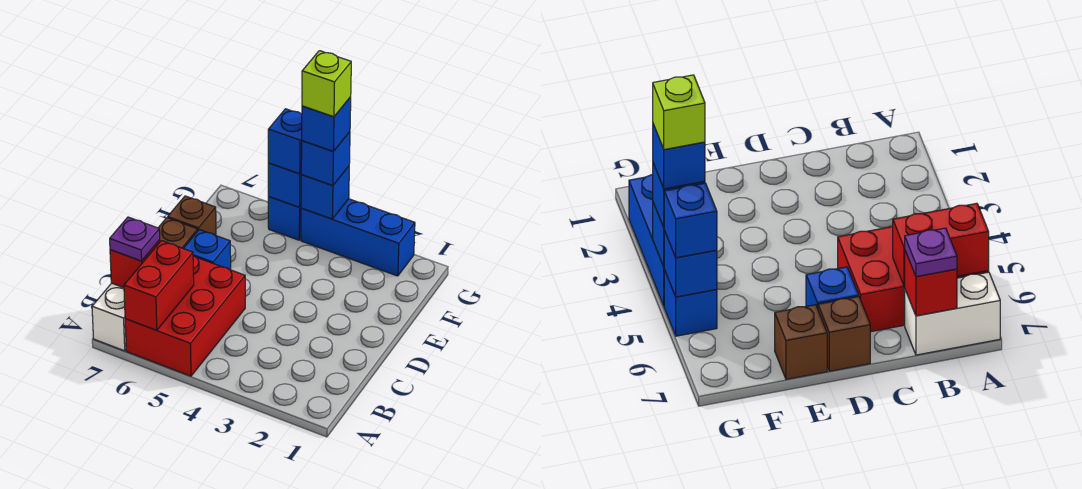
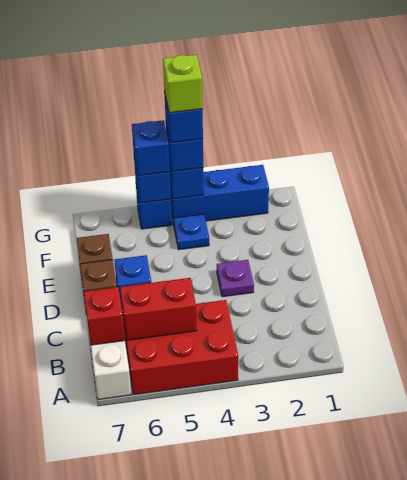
red brick A5:C6 level 1 -> red brick A4:B6 level 1
red brick A6:B6 level 2 -> red brick B5:B6 level 2
purple plate B7 level 3 -> purple plate D3 level 1
none -> blue plate F4 level 1

